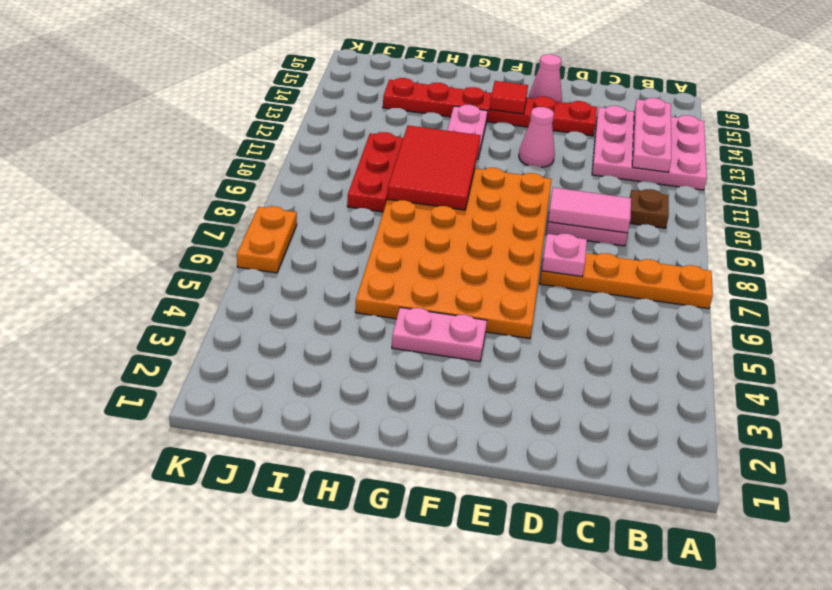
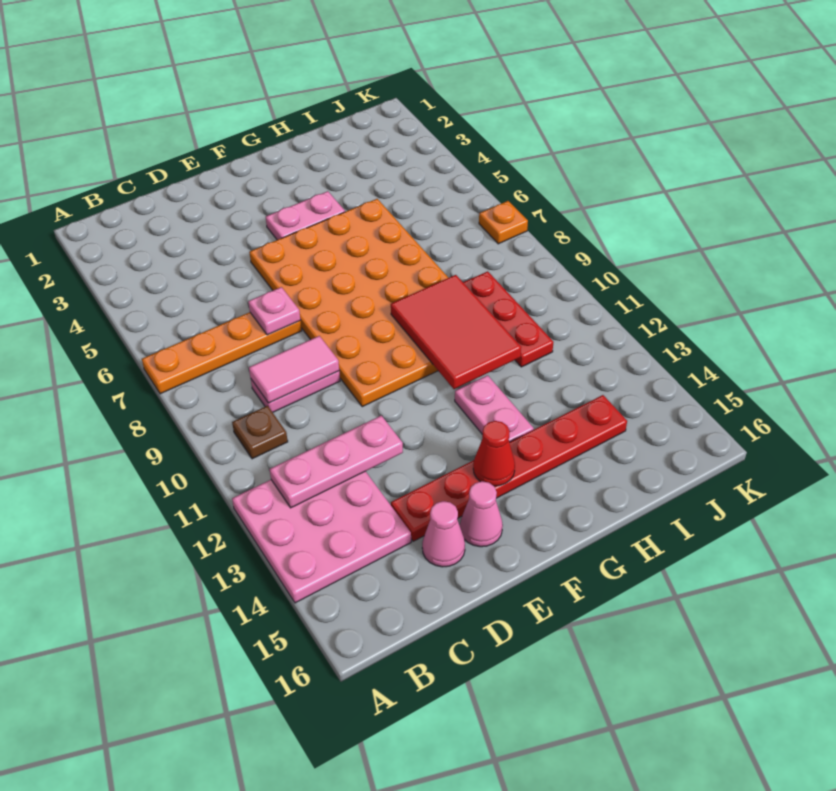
pink plate B12:B14 level 2 -> pink plate B12:D12 level 2
pink cone E12 level 1 -> pink cone D15 level 1
red tile F14 level 2 -> red cone F14 level 2
orange plate K6:K7 level 1 -> orange plate K7 level 1

